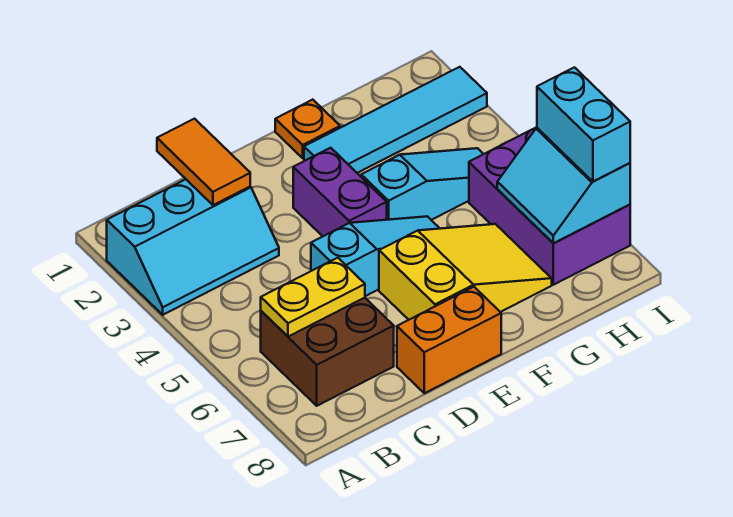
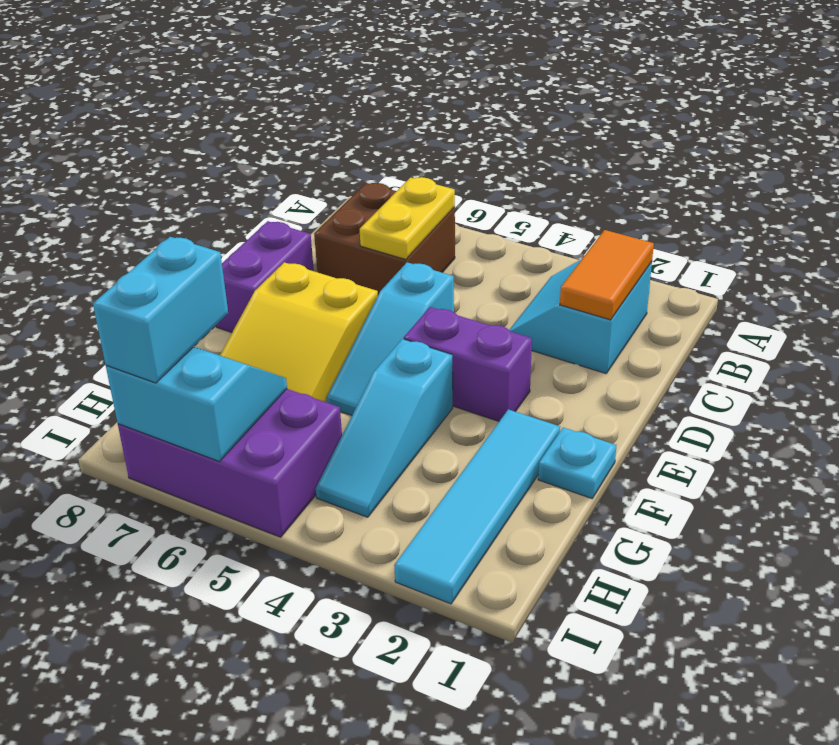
cyan slope A2:C3 level 1 top 2 -> cyan slope B2:C3 level 1 top 2
orange tile C1:C2 level 2 -> orange tile B2:C2 level 2
orange brick D8:E8 level 1 -> purple brick D8:E8 level 1
orange plate F1 level 1 -> cyan plate F1 level 1
cyan brick I6:I7 level 3 -> cyan brick H7:I7 level 3

